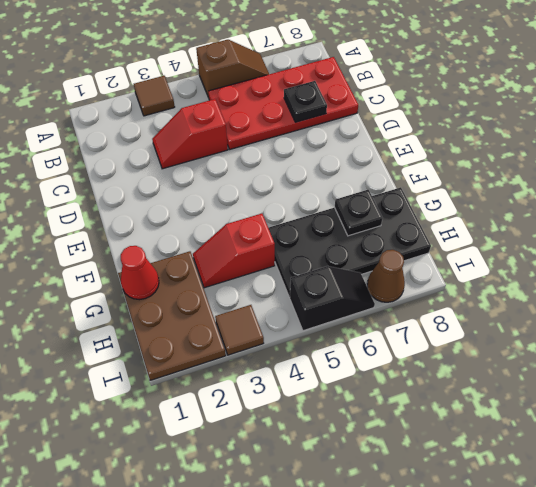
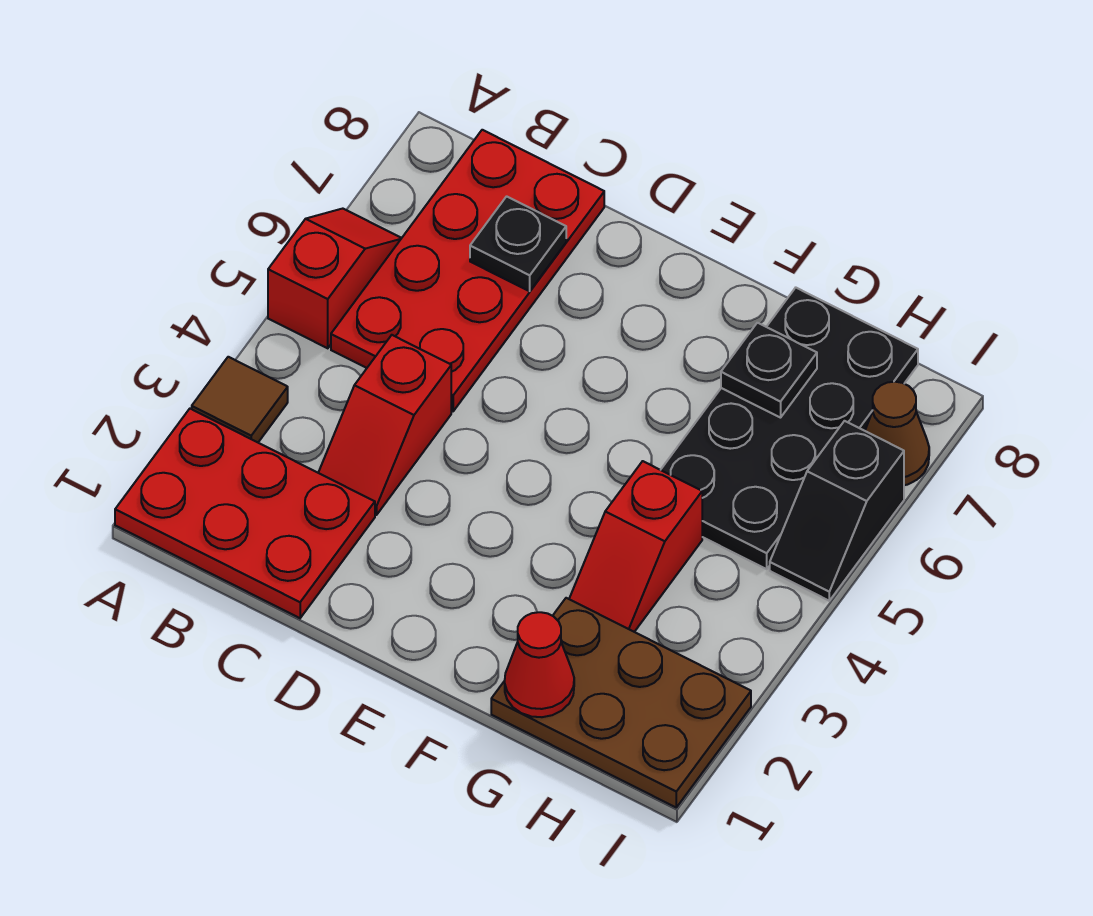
none -> red plate A1:C2 level 1
brown slope A5:A6 level 1 top 5 -> red slope A5:A6 level 1 top 5
brown tile I3 level 1 -> none
black slope I5:I6 level 1 top 5 -> black slope I5:I6 level 1 top 6

